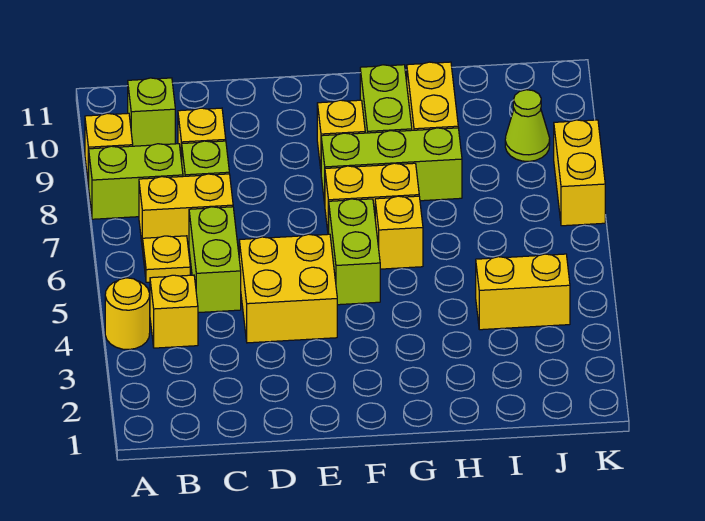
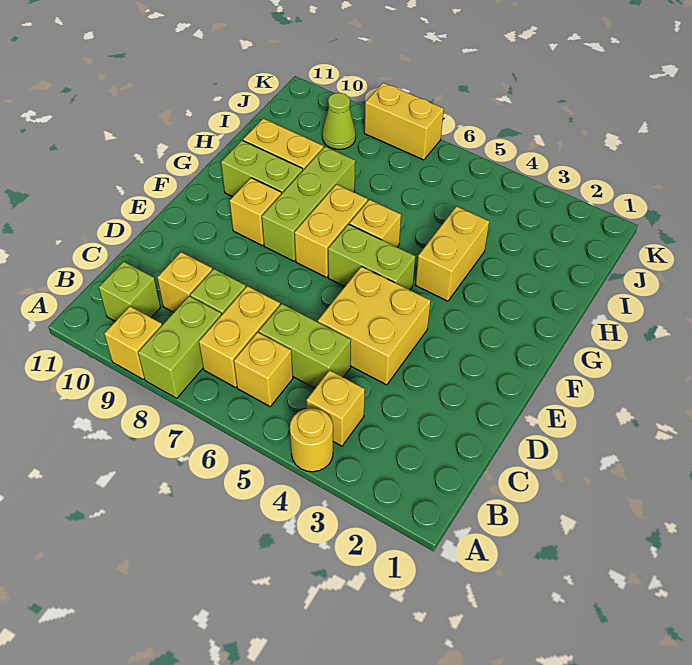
yellow plate B6 level 1 -> yellow brick B6 level 1
yellow brick I4:J4 level 1 -> yellow brick G4:H4 level 1

